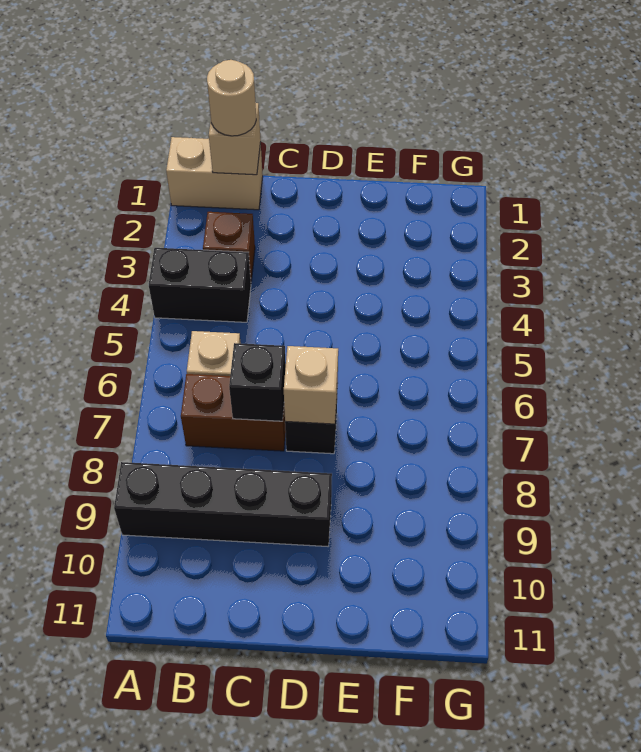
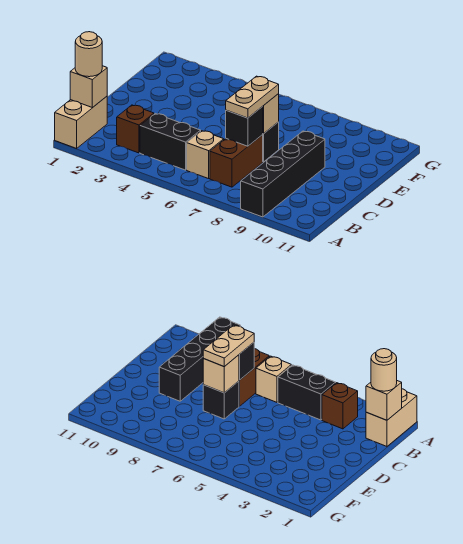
black brick A4:B4 level 1 -> black brick B4:B5 level 1
none -> tan plate C7:D7 level 3

